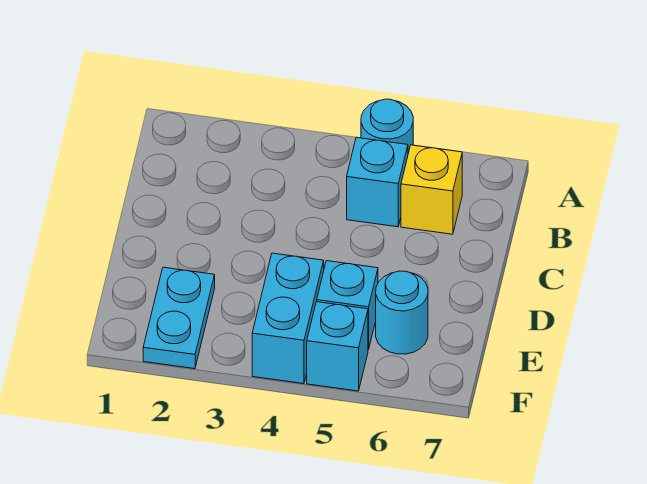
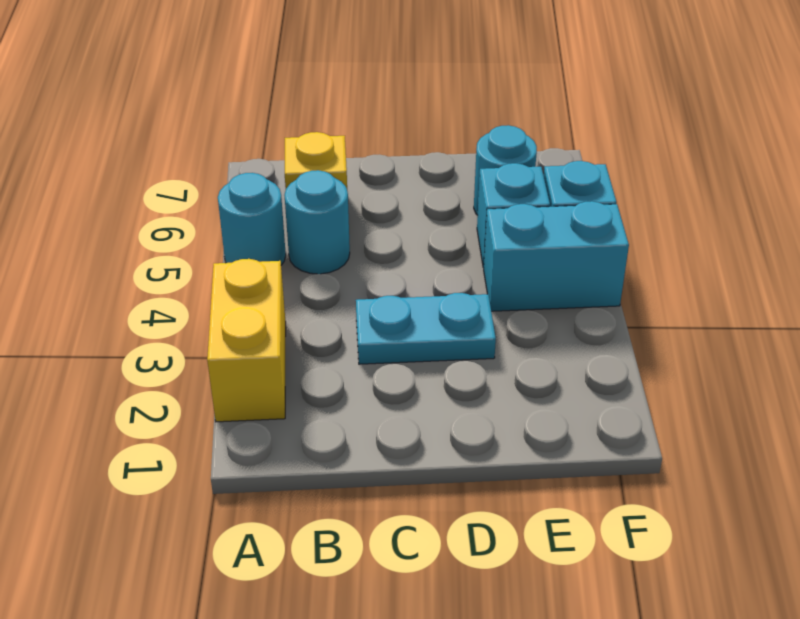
none -> yellow brick A2:A3 level 1
cyan brick B5 level 1 -> cyan round brick B5 level 1
cyan plate E2:F2 level 1 -> cyan plate C3:D3 level 1

